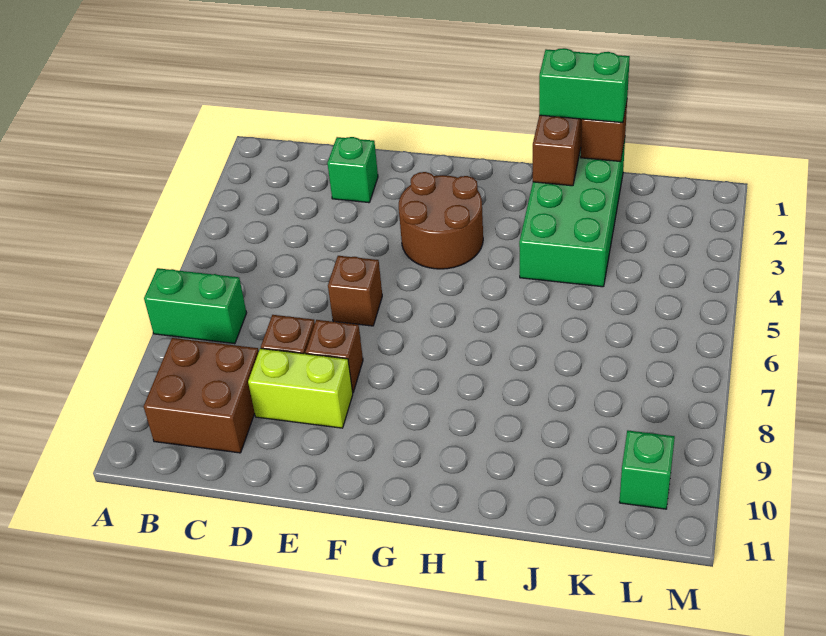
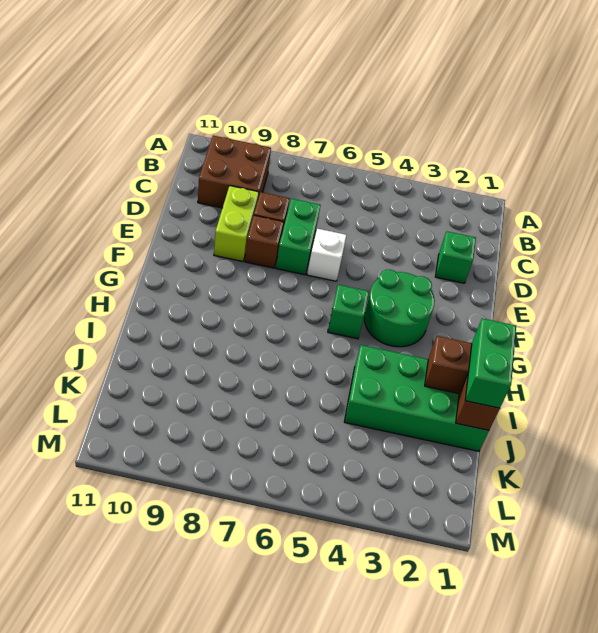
green brick A7:B7 level 1 -> green brick D7:E7 level 1
brown brick E6 level 1 -> white brick E6 level 1
brown round brick F3:G4 level 1 -> green round brick F3:G4 level 1
green brick L10 level 1 -> green brick G5 level 1

